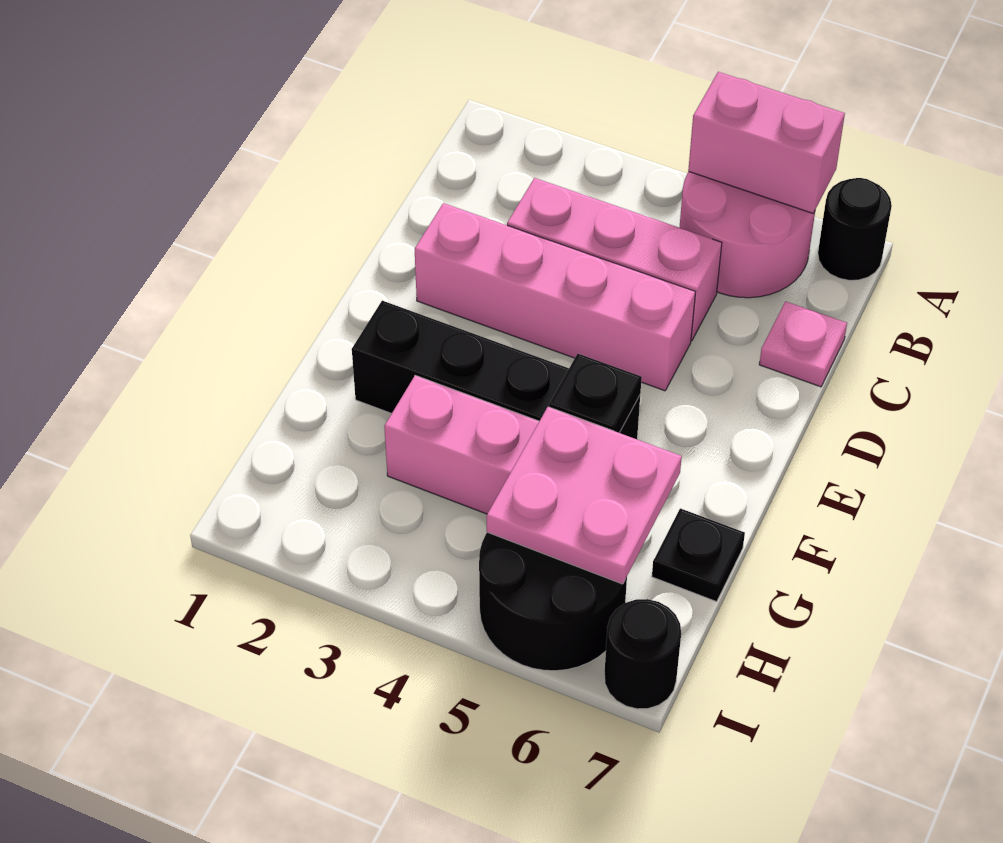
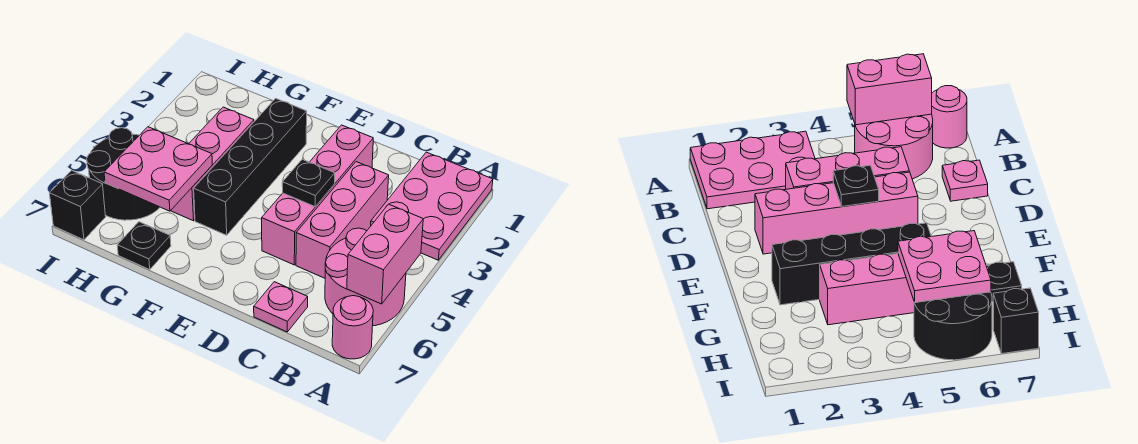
none -> pink plate A1:B3 level 1
black round brick A7 level 1 -> pink round brick A7 level 1
black plate F5 level 2 -> black plate D4 level 2
black round brick I7 level 1 -> black brick I7 level 1

